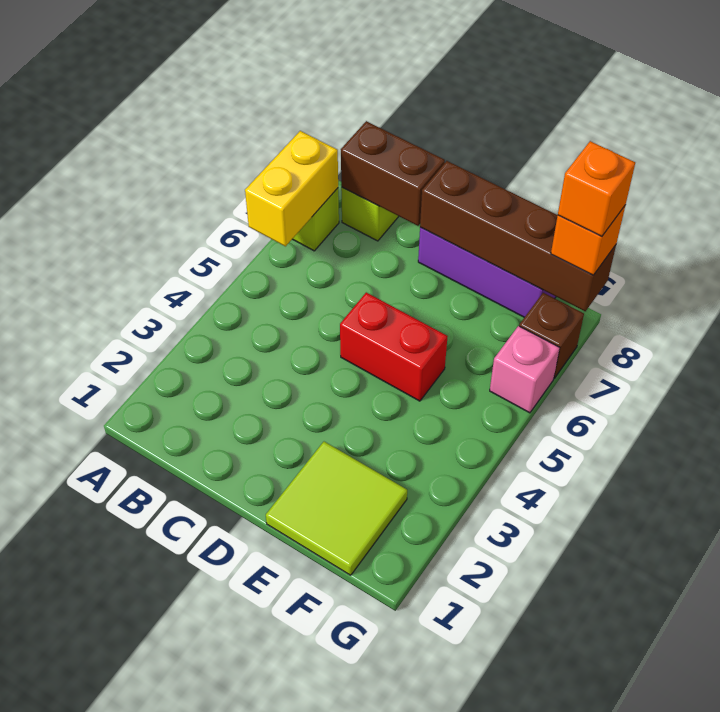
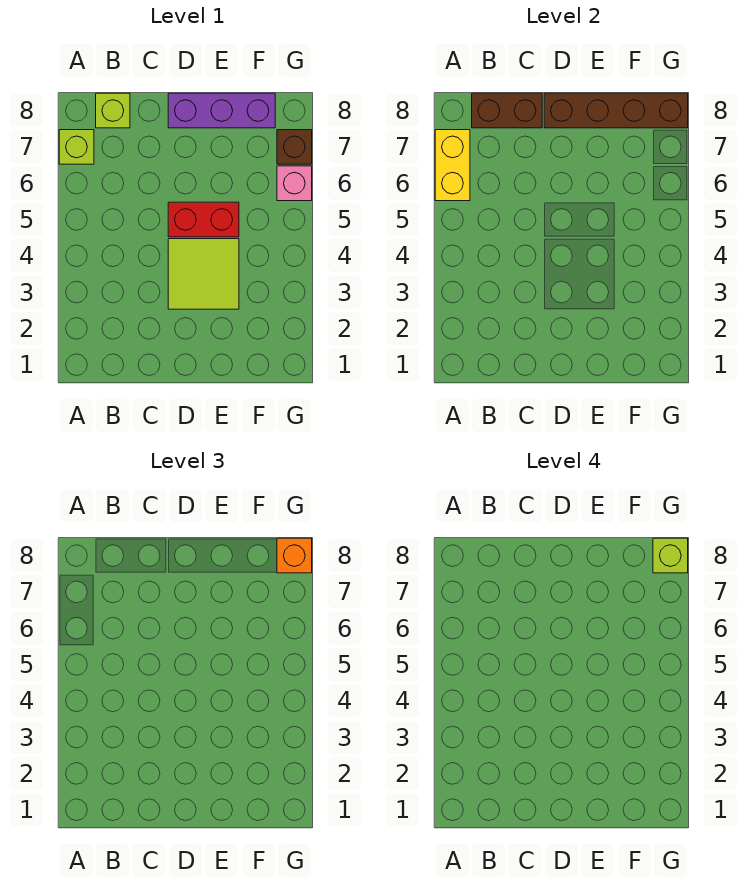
lime tile E1:F2 level 1 -> lime tile D3:E4 level 1
orange brick G8 level 4 -> lime brick G8 level 4

